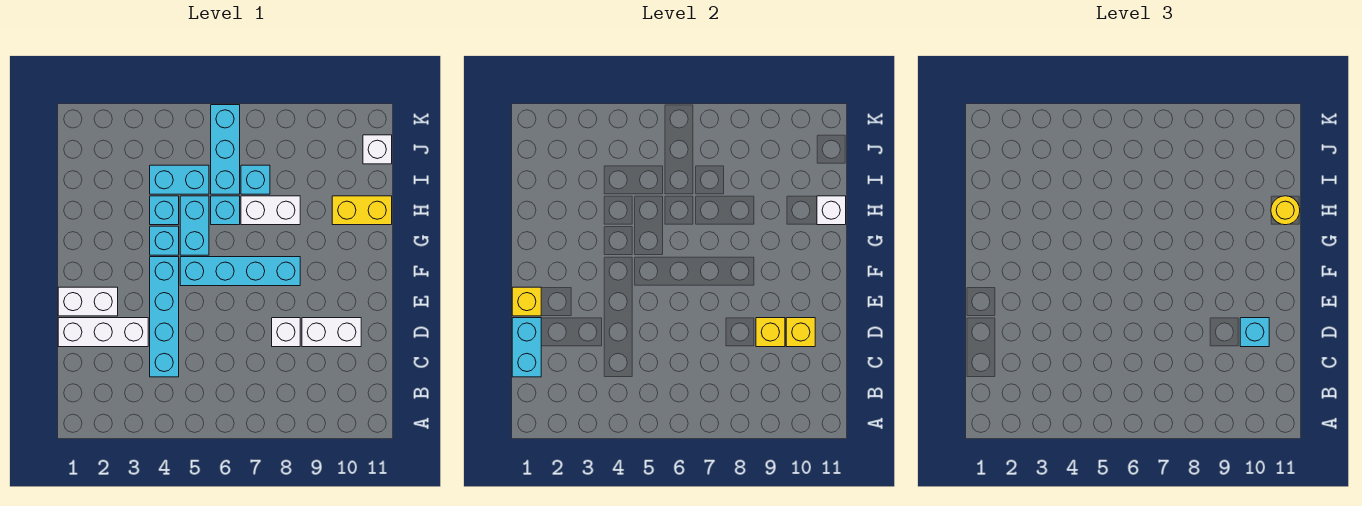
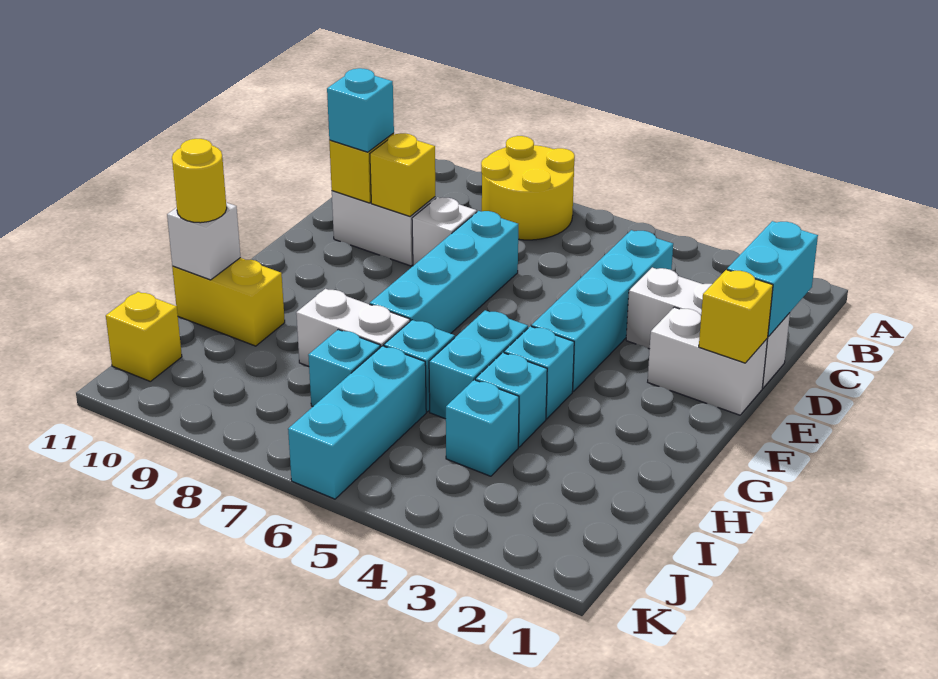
none -> yellow round brick A7:B8 level 1
cyan brick F5:F8 level 1 -> cyan brick D7:G7 level 1
cyan brick I4:I5 level 1 -> cyan brick I4 level 1
white brick J11 level 1 -> yellow brick J11 level 1

